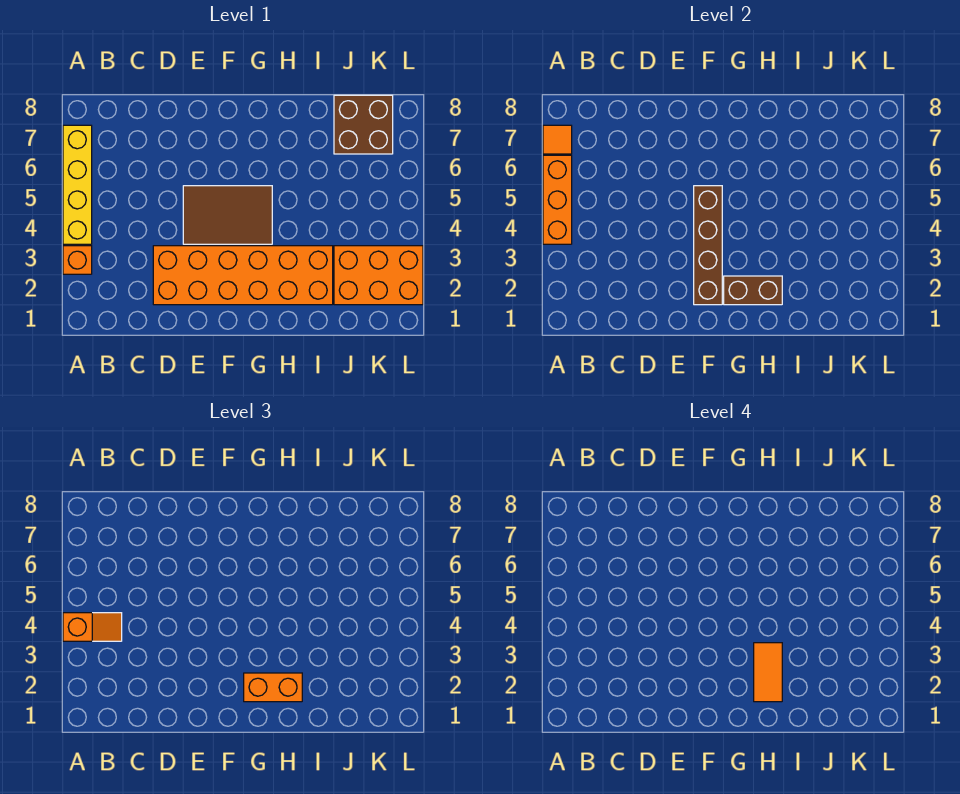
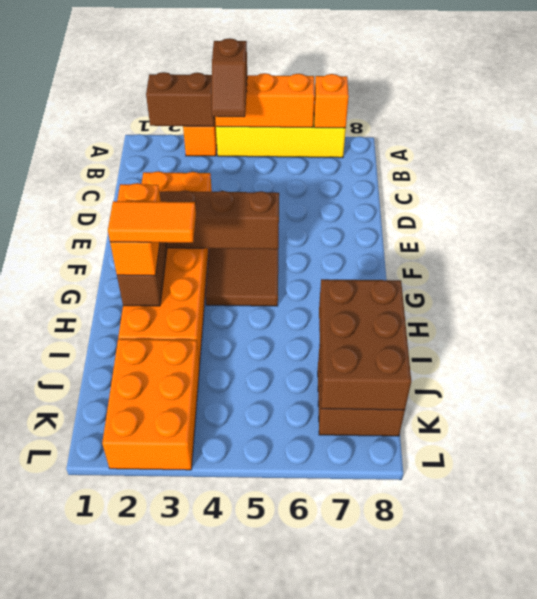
none -> brown brick A2:A3 level 2
orange slope A4:B4 level 3 top A -> brown slope A4:B4 level 3 top A
orange tile A7 level 2 -> orange brick A7 level 2
none -> brown brick I7:K8 level 2

